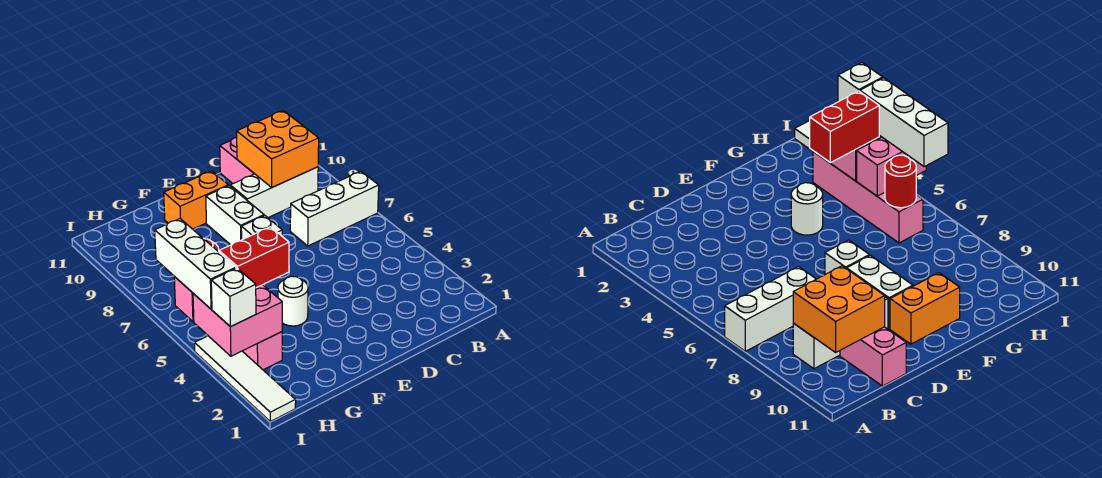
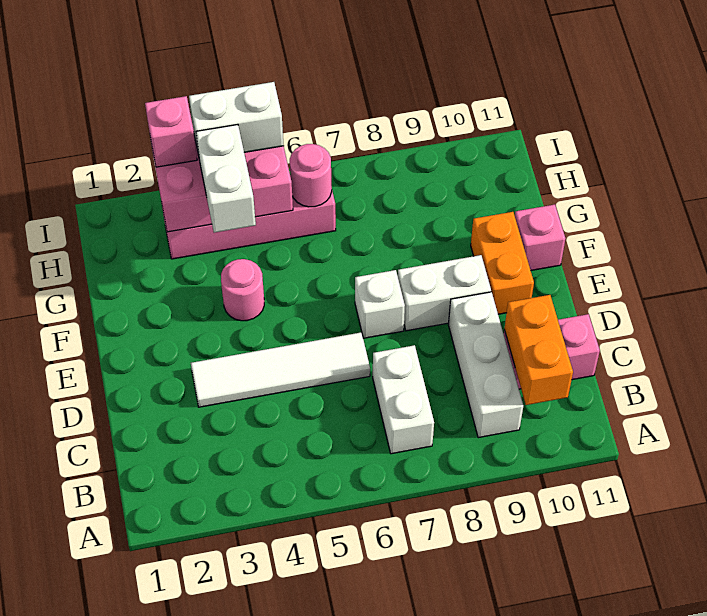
white brick A7:C7 level 1 -> white brick B7:C7 level 1
orange brick B9:C10 level 2 -> orange brick B10:C10 level 2
white round brick F4 level 1 -> pink round brick F4 level 1
none -> pink brick F11 level 1
red brick G4:H4 level 3 -> white brick G4:H4 level 3
red round brick H6 level 2 -> pink round brick H6 level 2
white tile I1:I4 level 1 -> white tile D3:D6 level 1
white brick I3 level 3 -> pink brick I3 level 3
white brick I4:I6 level 3 -> white brick I4:I5 level 3

